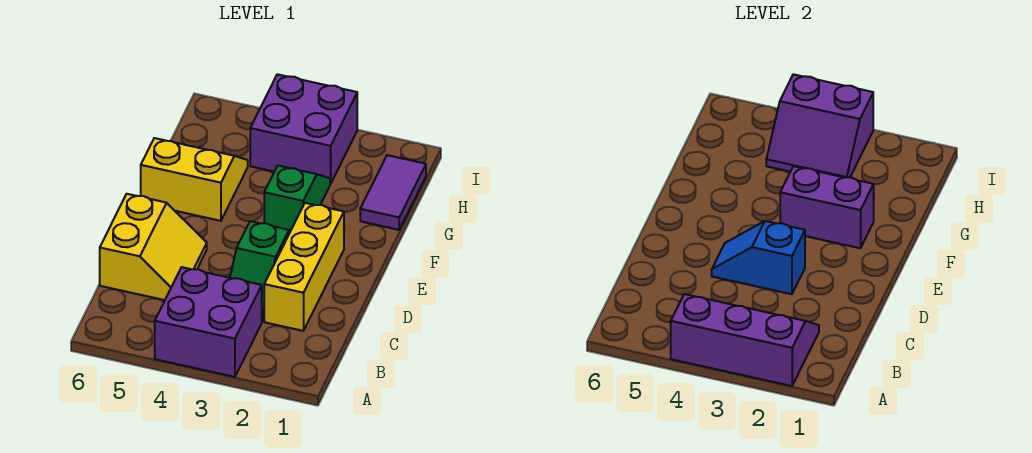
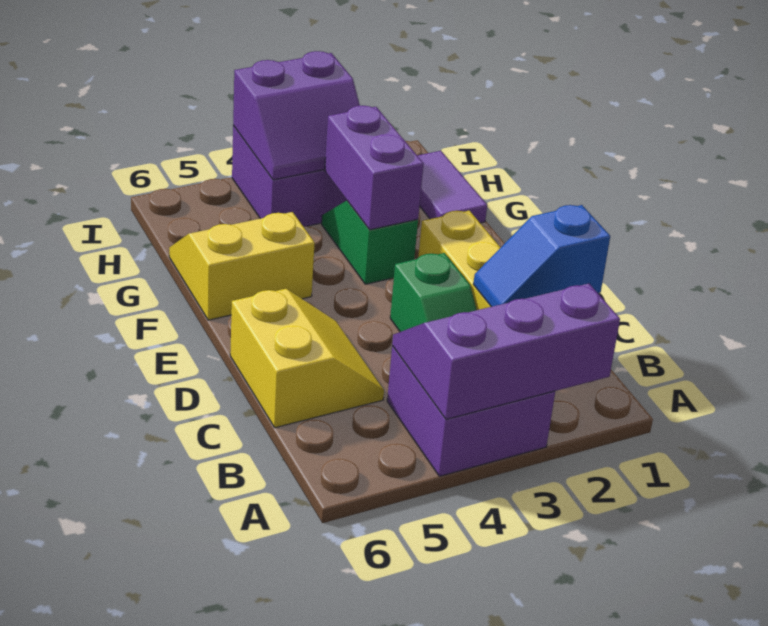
blue slope D3:D4 level 2 top 3 -> blue slope C1:C2 level 2 top 1
purple brick F2:F3 level 2 -> purple brick F3:G3 level 2

